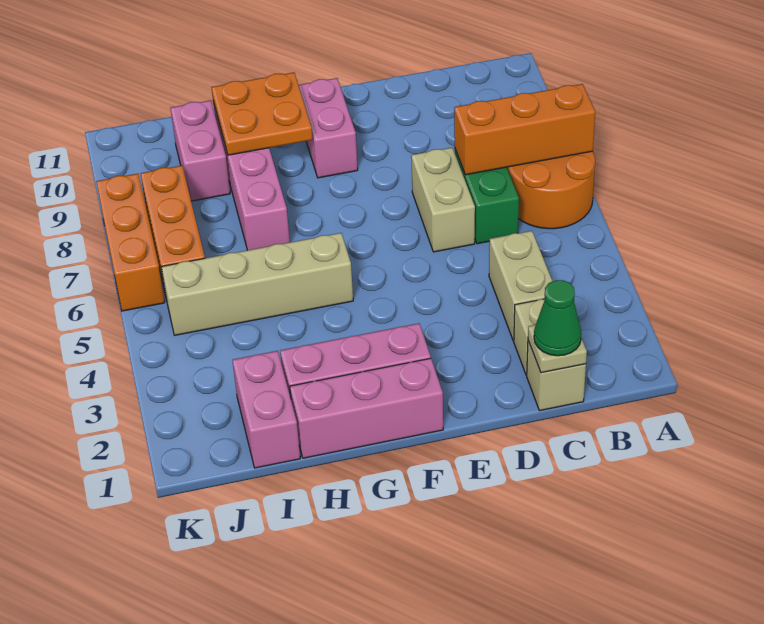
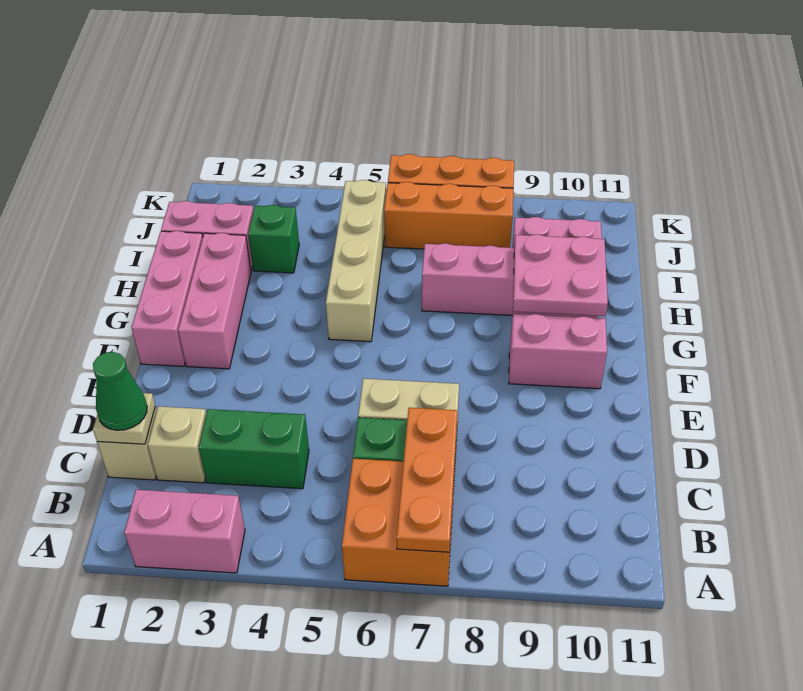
none -> pink brick A2:A3 level 1
orange round brick A6:B7 level 1 -> orange brick A6:B7 level 1
orange brick A7:C7 level 2 -> orange plate A7:C7 level 2
tan brick C3:C4 level 1 -> green brick C3:C4 level 1
orange plate G9:H10 level 2 -> pink plate G9:H10 level 2
none -> green brick I3 level 1

